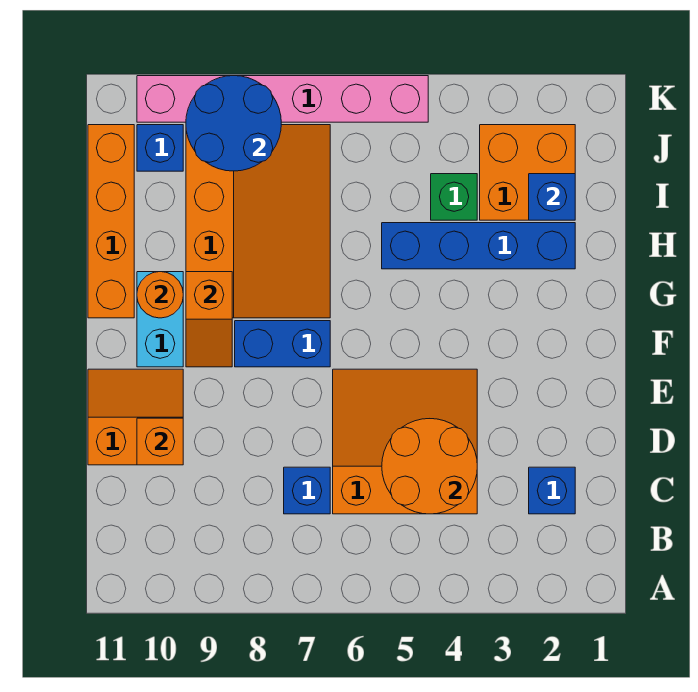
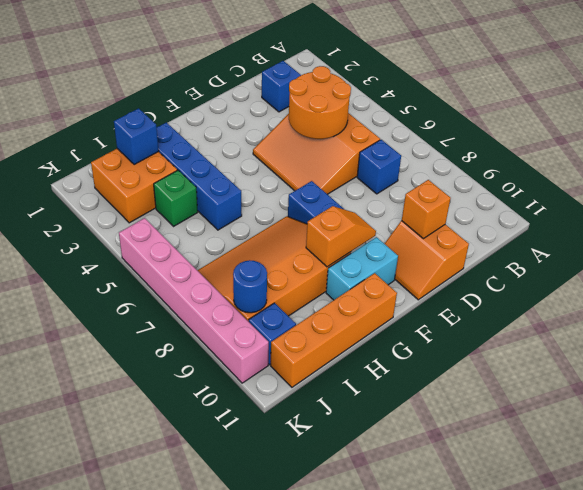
orange round brick G10 level 2 -> none
blue round brick J8:K9 level 2 -> blue round brick J9 level 2

